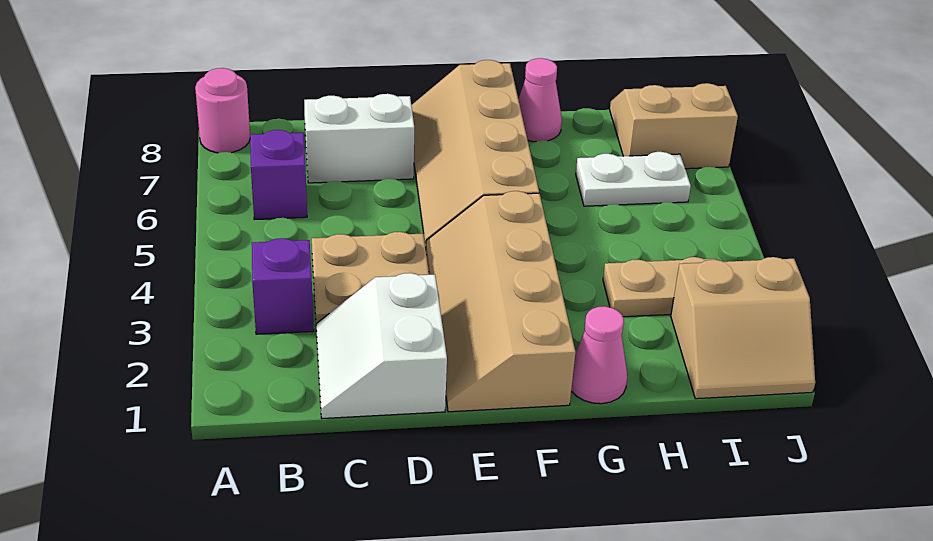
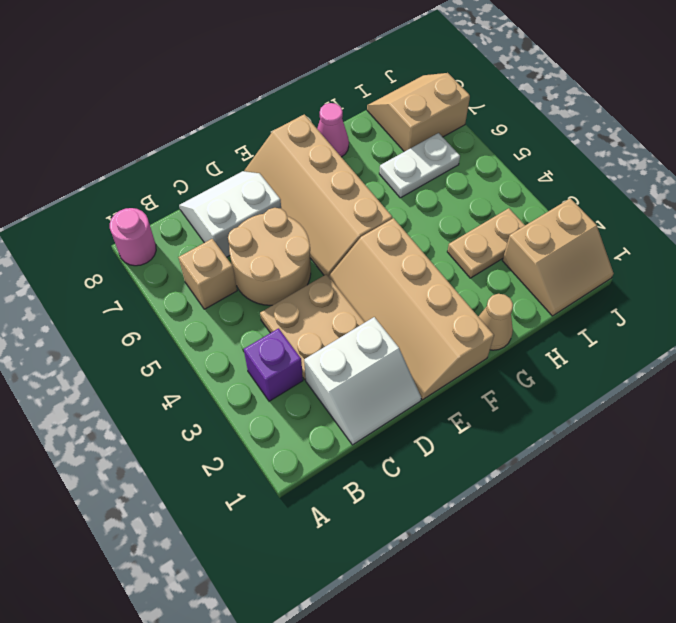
purple brick B6 level 1 -> tan brick B6 level 1
white slope C1:D2 level 1 top D -> white slope C1:D2 level 1 top 2
none -> tan round brick C5:D6 level 1
pink cone G1 level 1 -> tan cone G1 level 1

